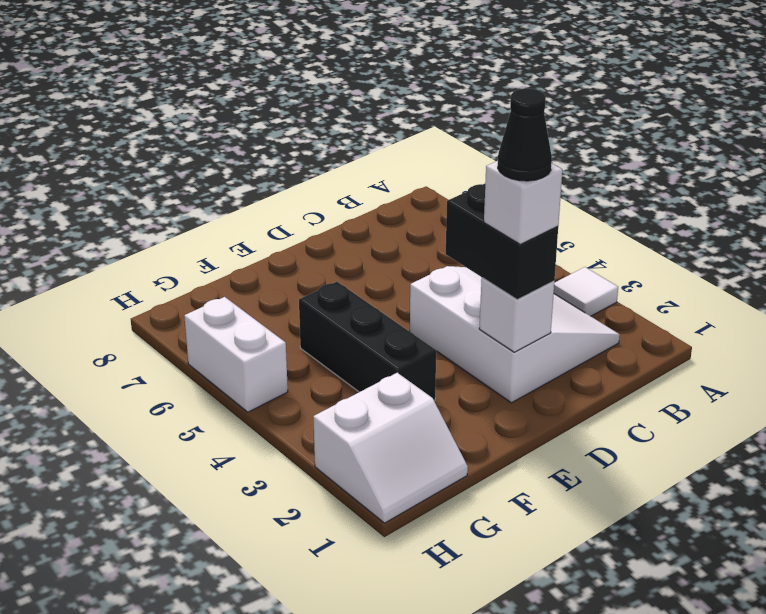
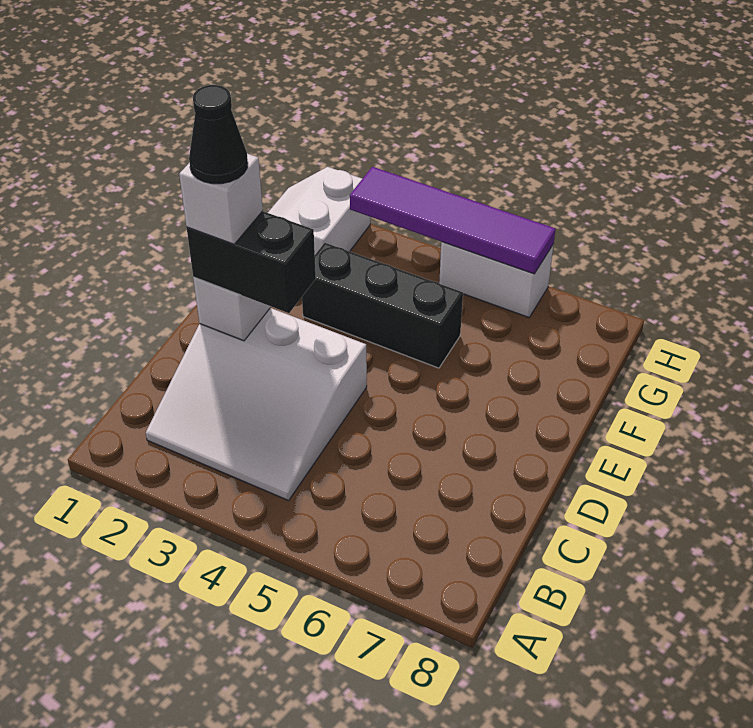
white tile A3 level 1 -> none
none -> purple tile H3:H6 level 2

